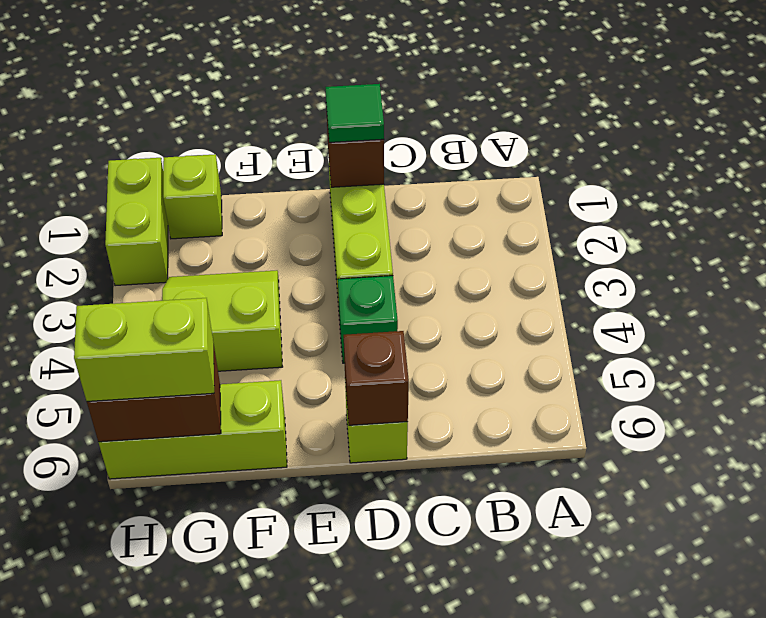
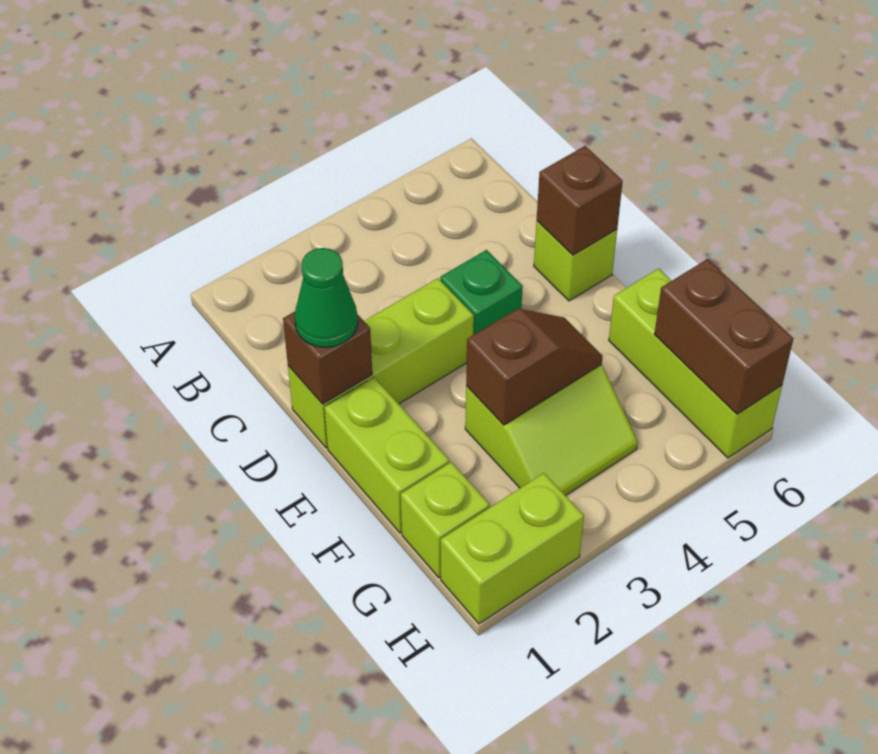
green tile D1 level 3 -> green cone D1 level 3
lime slope F3:G4 level 1 top 4 -> lime slope F3:G4 level 1 top F
none -> brown slope F3:F4 level 2 top 3
lime brick G6:H6 level 3 -> lime brick E1:F1 level 1

